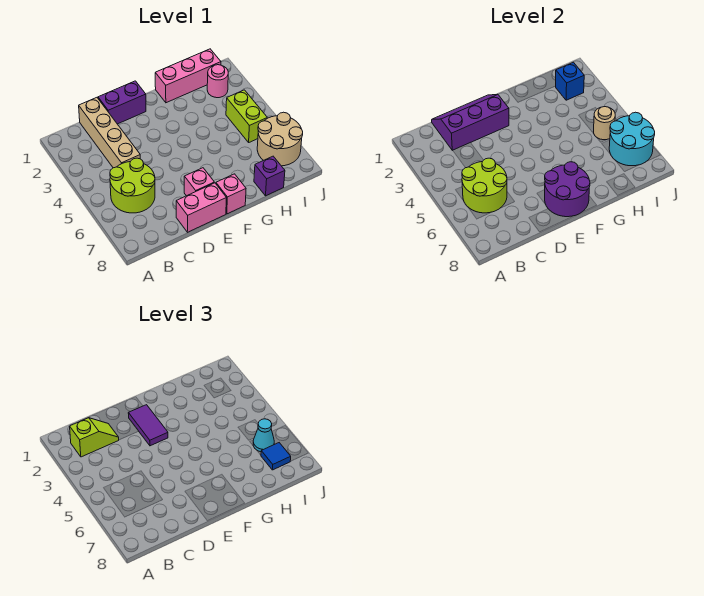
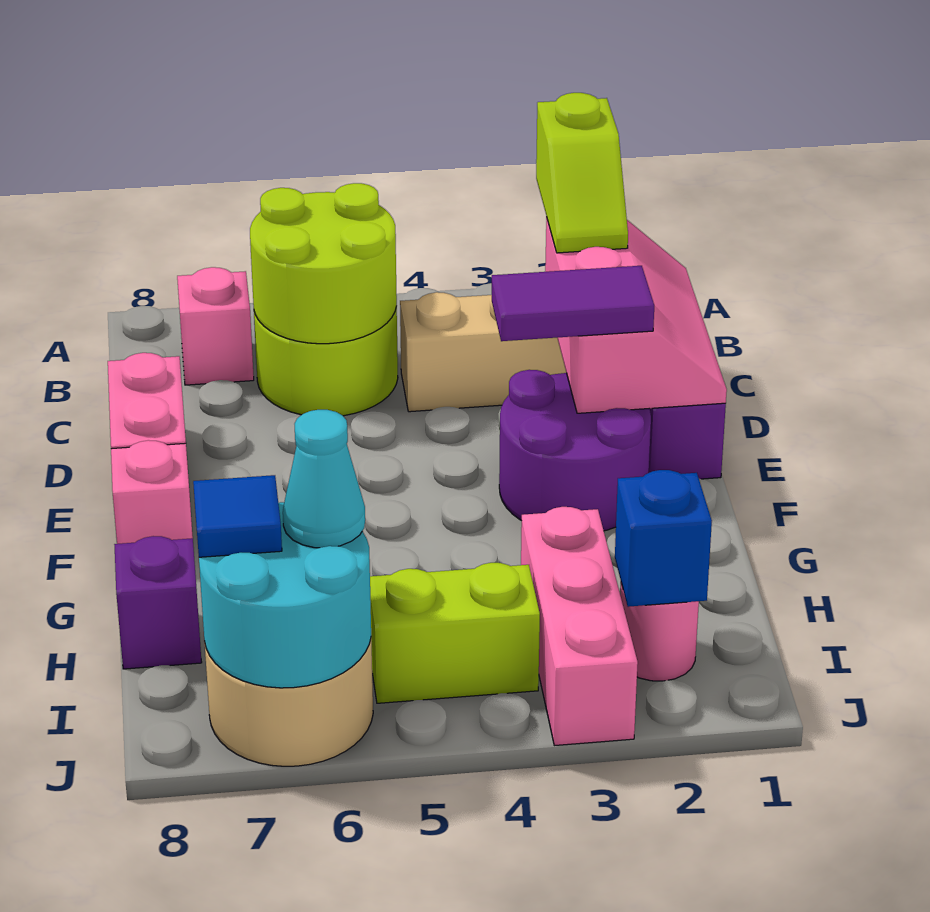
purple slope C1:E2 level 2 top 2 -> pink slope C1:E2 level 2 top 2
pink brick E7 level 1 -> pink brick B7 level 1
purple round brick E7:F8 level 2 -> purple round brick E2:F3 level 1
pink brick G1:I1 level 1 -> pink brick H3:J3 level 1
tan round brick I5 level 2 -> none

